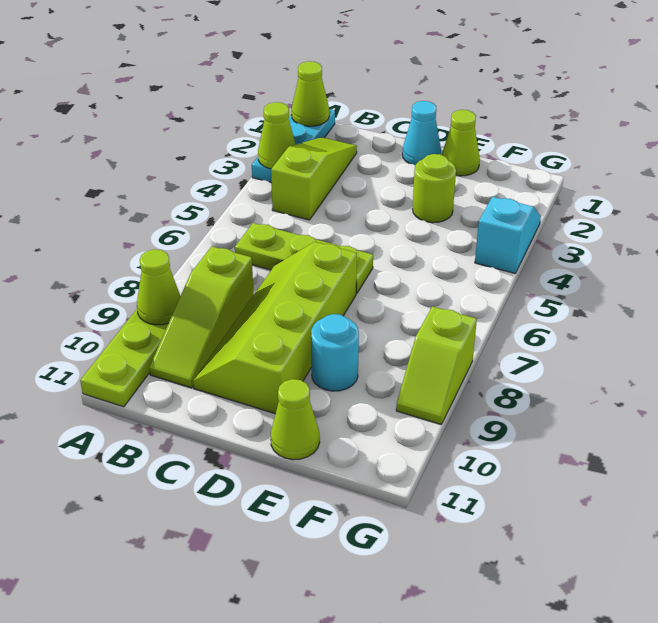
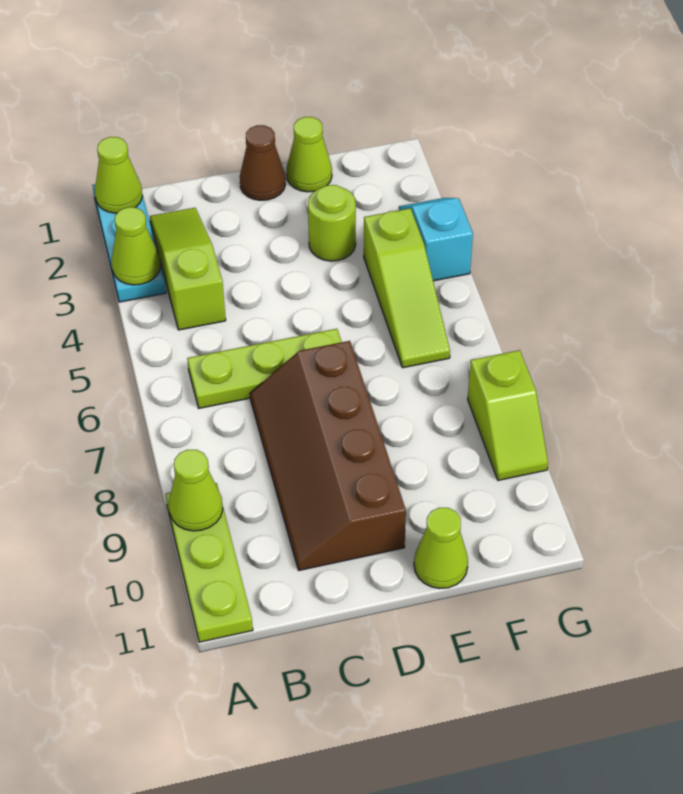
lime slope B8:B10 level 1 top 8 -> lime slope F4:F6 level 1 top 4
lime slope C7:D10 level 1 top D -> brown slope C7:D10 level 1 top D
cyan cone D1 level 1 -> brown cone D1 level 1
cyan round brick E9 level 1 -> none

